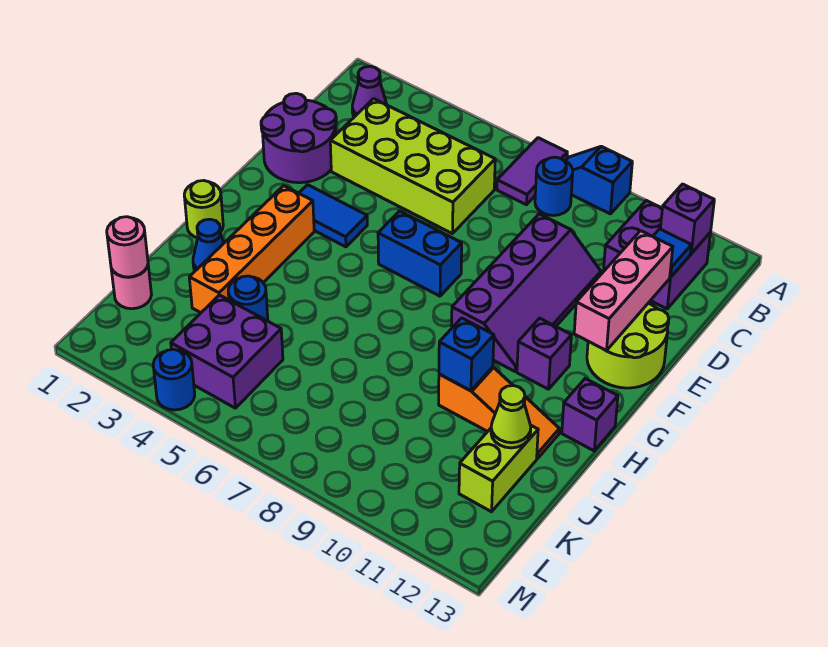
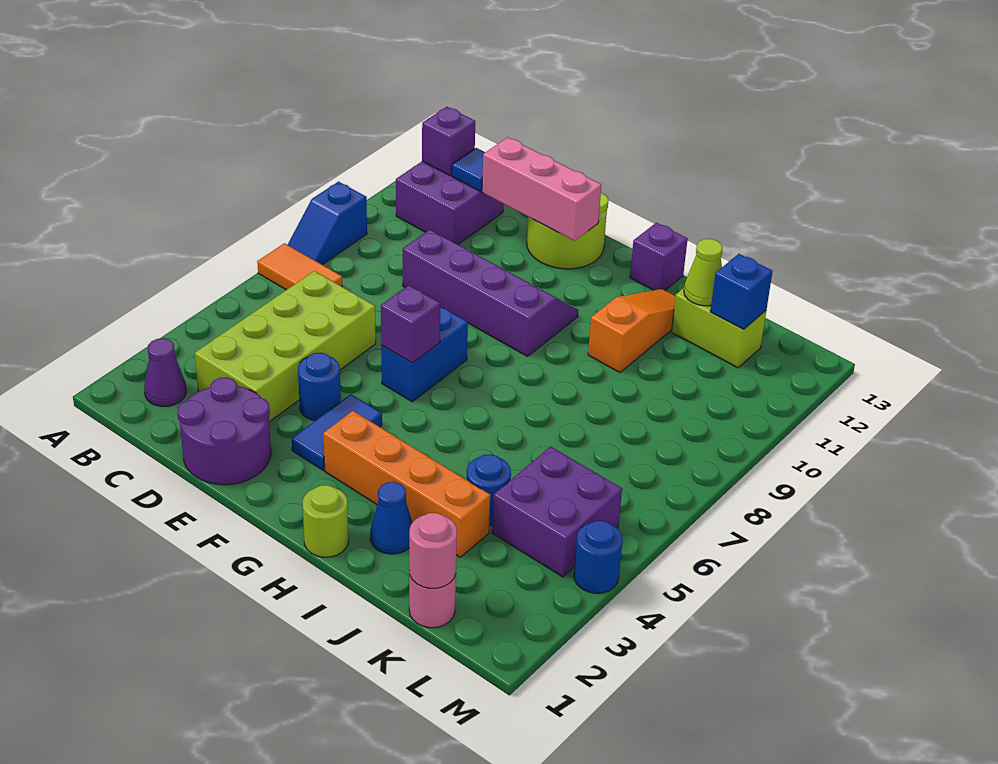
purple tile A7:B7 level 1 -> orange tile A7:B7 level 1
blue round brick B8 level 1 -> blue round brick E4 level 1
purple brick G11 level 1 -> purple brick F6 level 2
blue brick I10 level 2 -> blue brick K12 level 2

